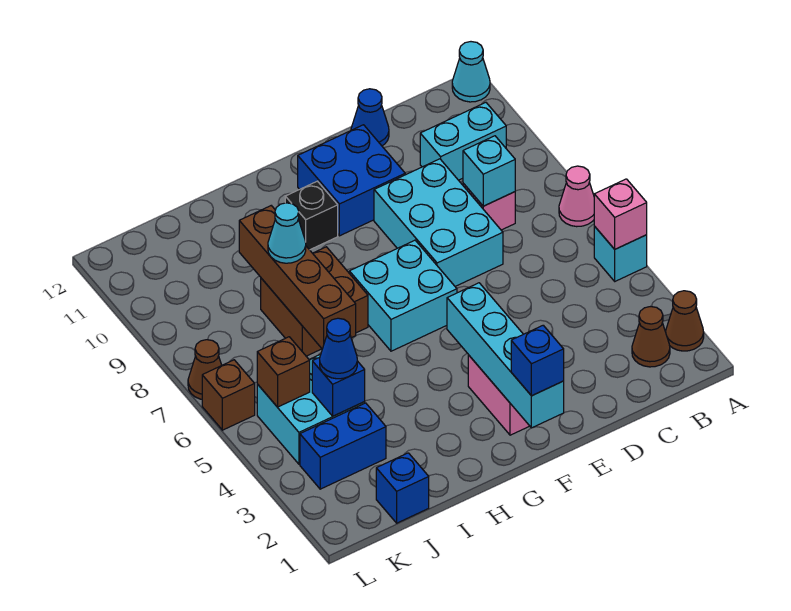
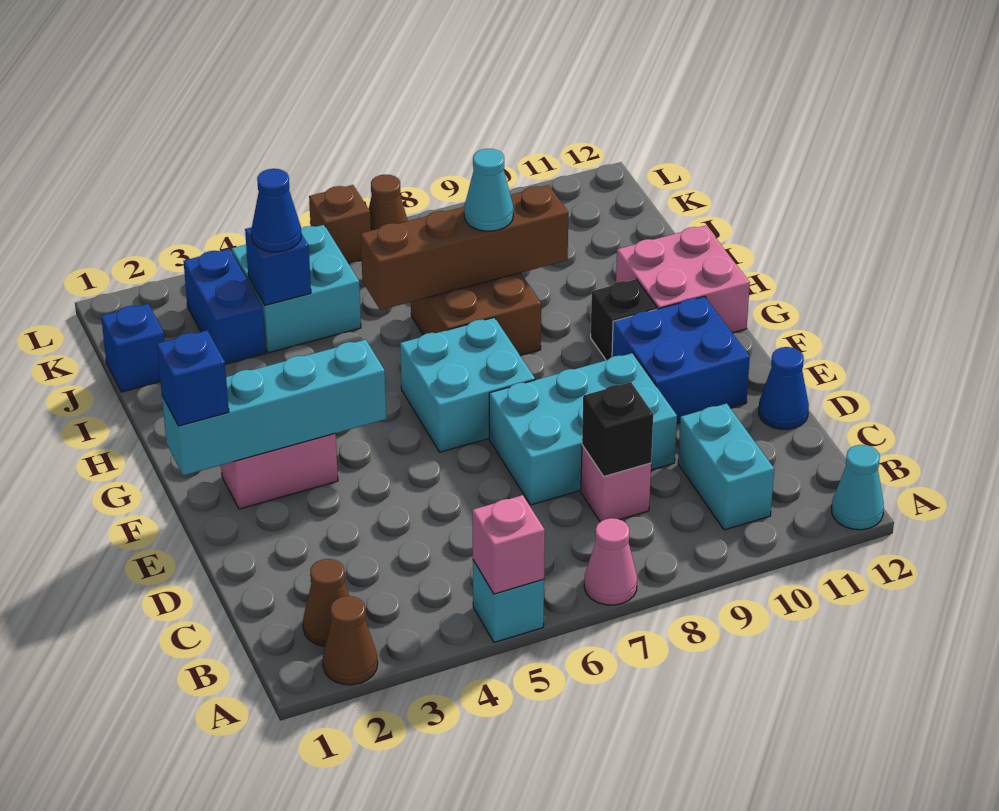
cyan brick C8 level 2 -> black brick C8 level 2
none -> pink brick G11:H12 level 1
brown brick K5 level 2 -> none

